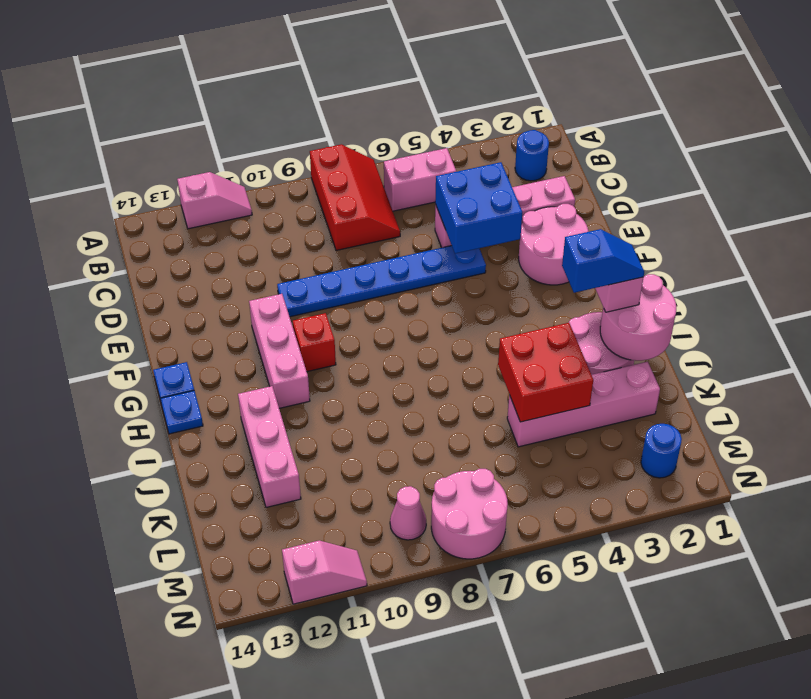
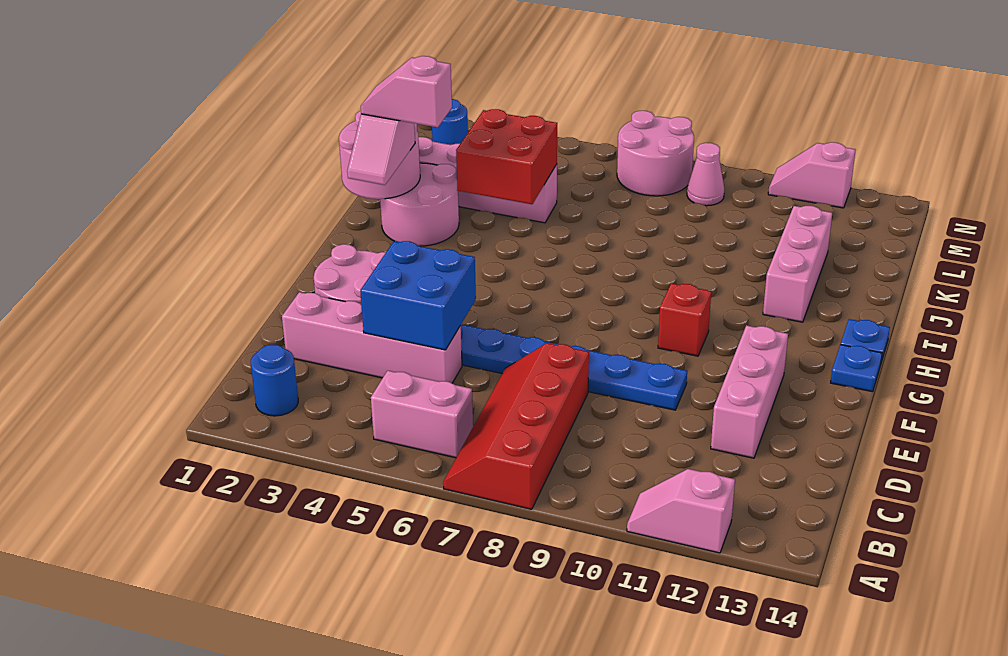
red slope A7:C8 level 1 top 8 -> red slope A7:D8 level 1 top 8
pink brick F11:H11 level 1 -> pink brick D12:F12 level 1
blue slope I2:I3 level 4 top 3 -> pink slope I2:I3 level 4 top 3

